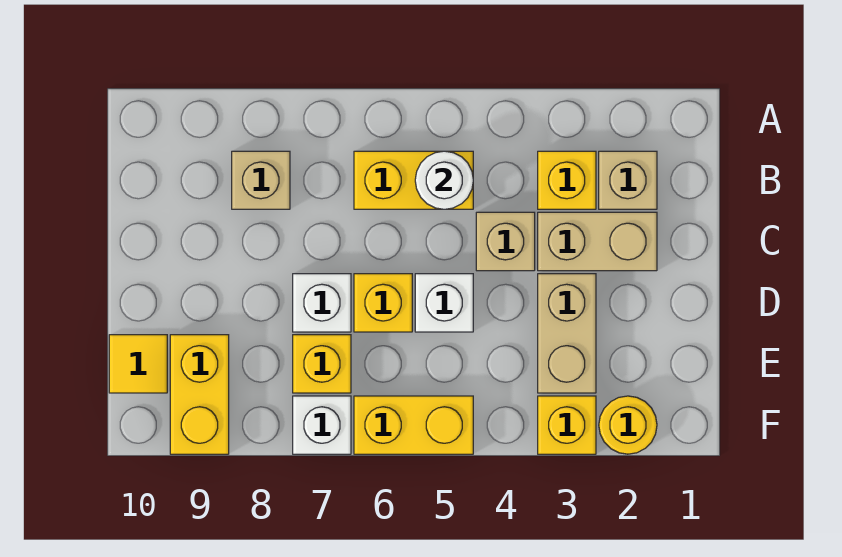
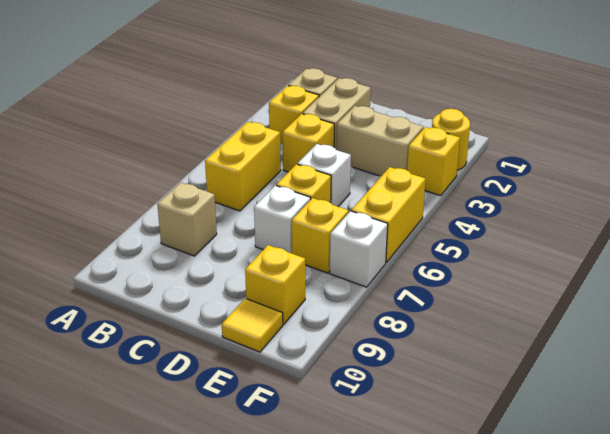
white round brick B5 level 2 -> none
tan brick C4 level 1 -> yellow brick C4 level 1
yellow brick E9:F9 level 1 -> yellow brick E9 level 1

